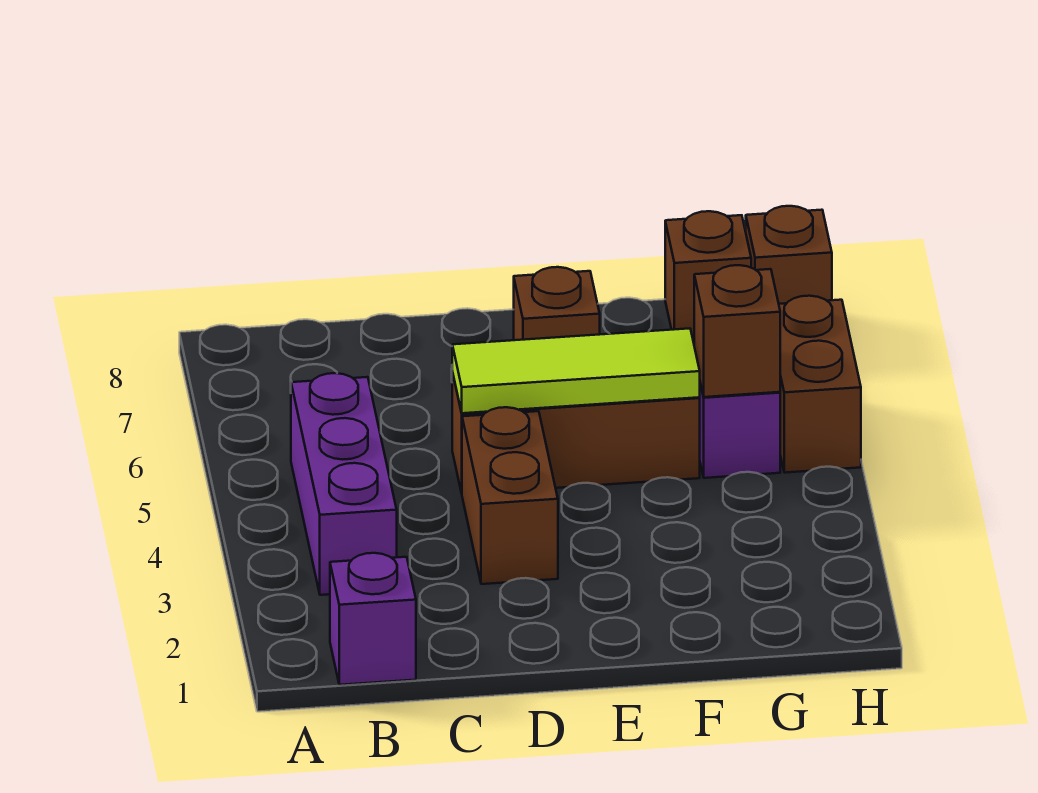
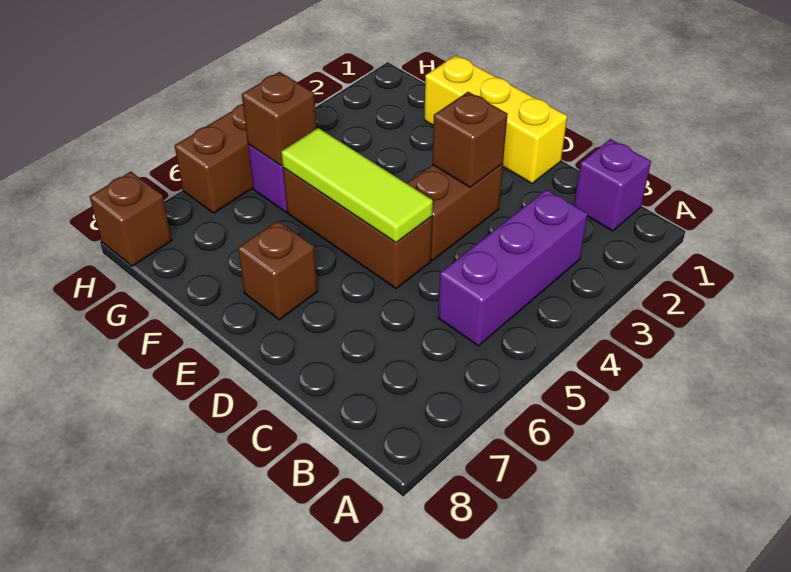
none -> yellow brick D1:F1 level 1
brown brick G8 level 1 -> brown brick D3 level 2

